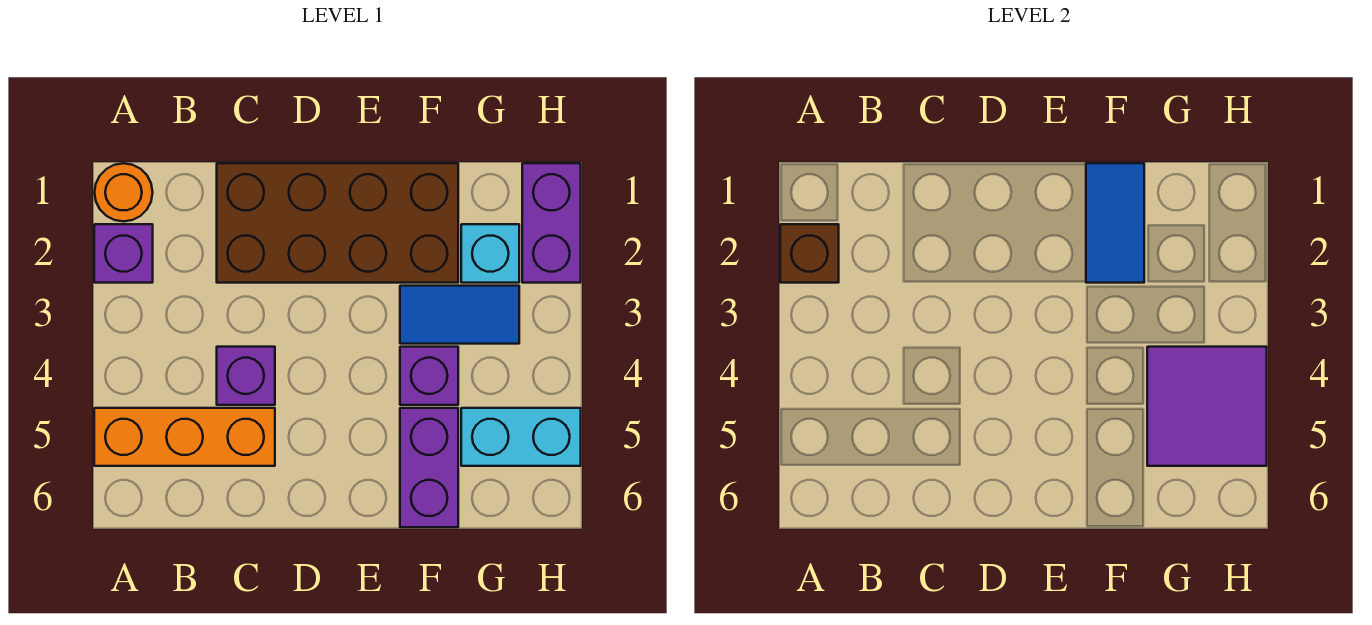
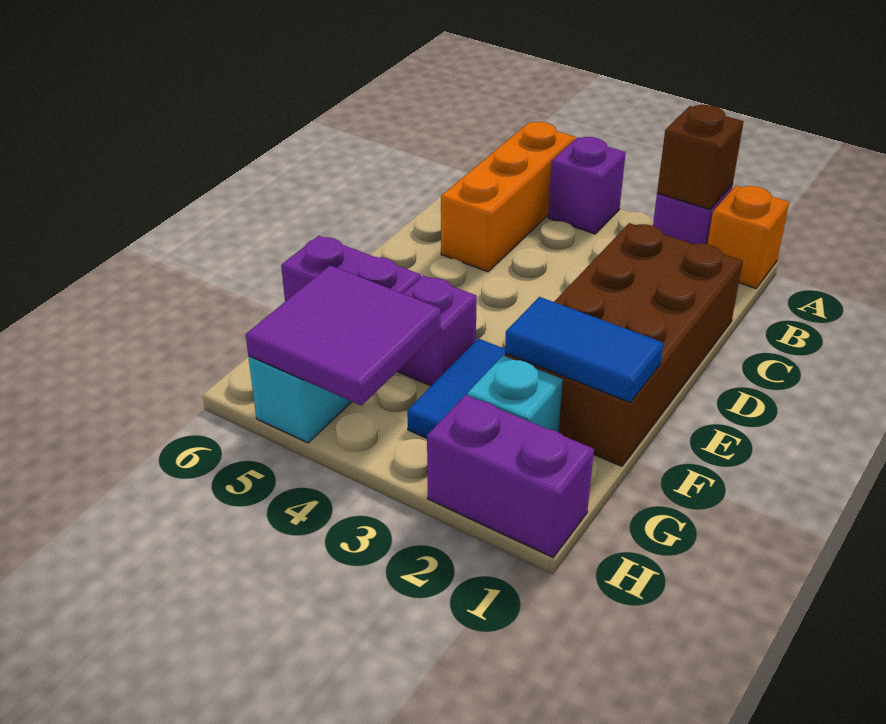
orange round brick A1 level 1 -> orange brick A1 level 1
purple brick C4 level 1 -> purple brick A4 level 1

